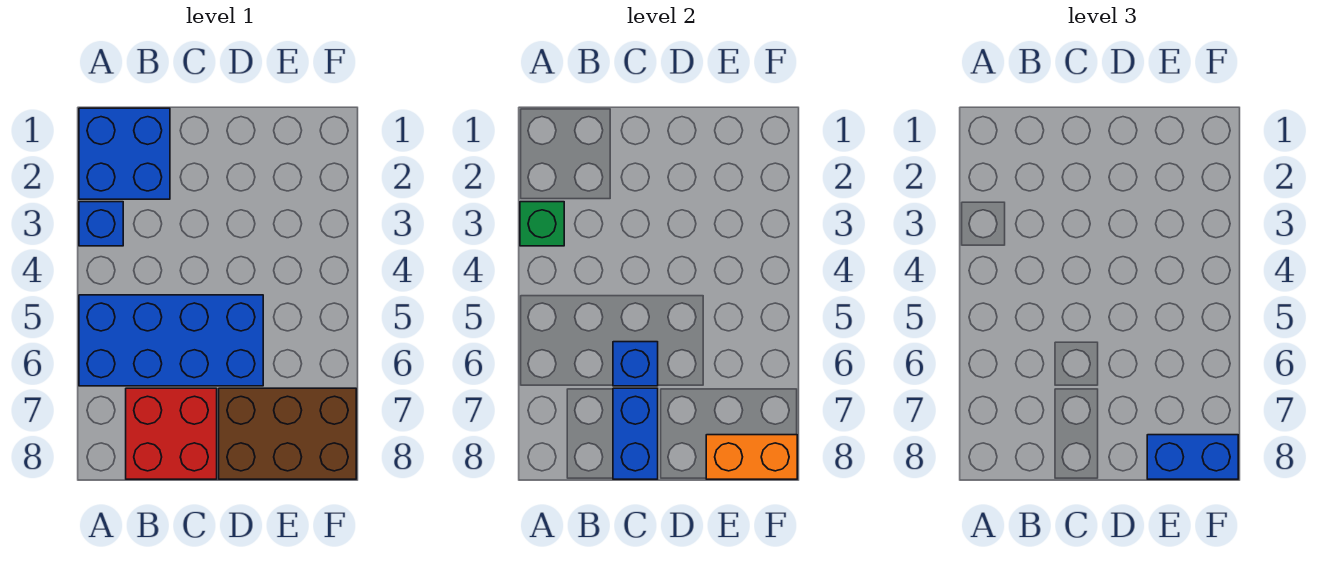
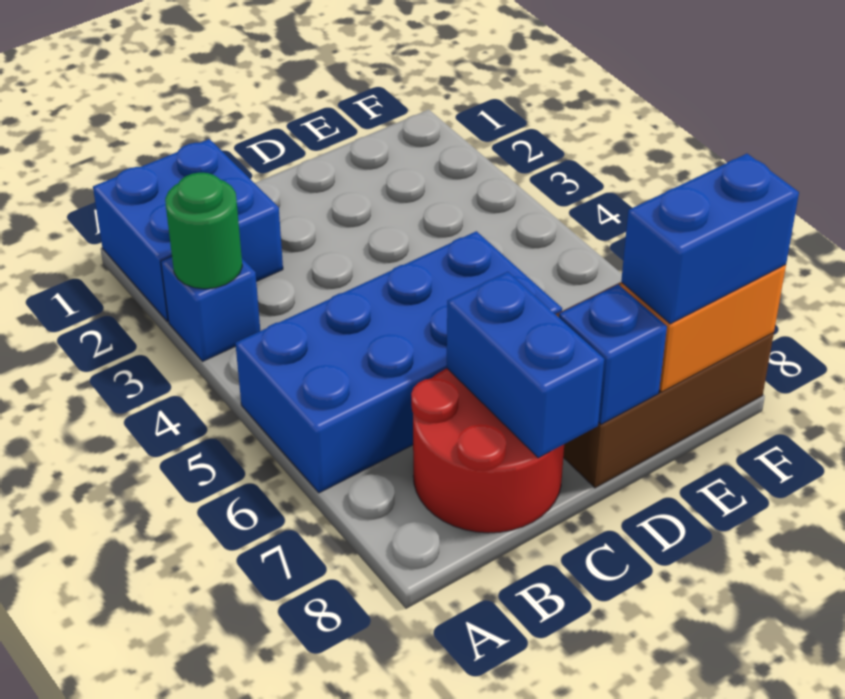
green brick A3 level 2 -> green round brick A3 level 2
red brick B7:C8 level 1 -> red round brick B7:C8 level 1
blue brick C6 level 2 -> blue brick D8 level 2

